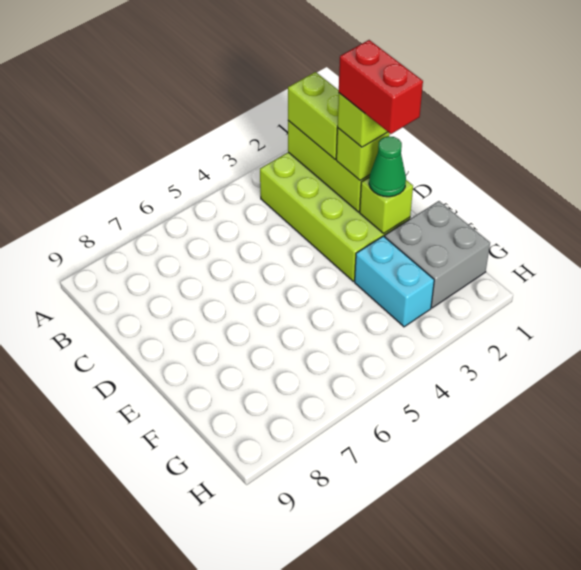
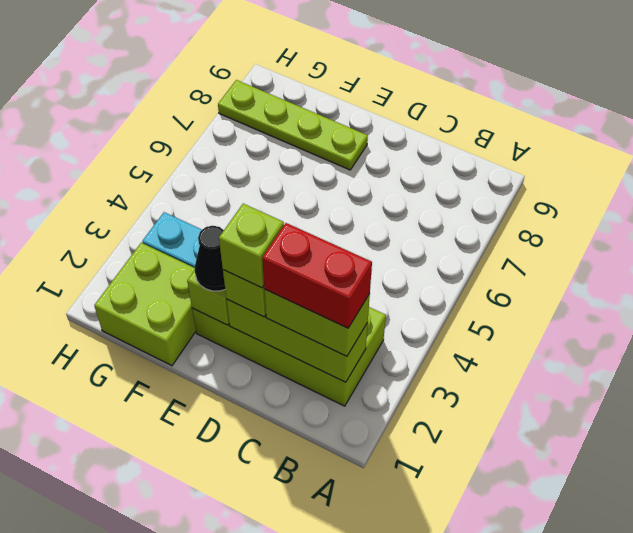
red brick D2:E2 level 5 -> red brick B2:C2 level 4
green cone E2 level 3 -> black cone E2 level 3
none -> lime plate E8:H8 level 1
grey brick F1:G2 level 1 -> lime brick F1:G2 level 1

